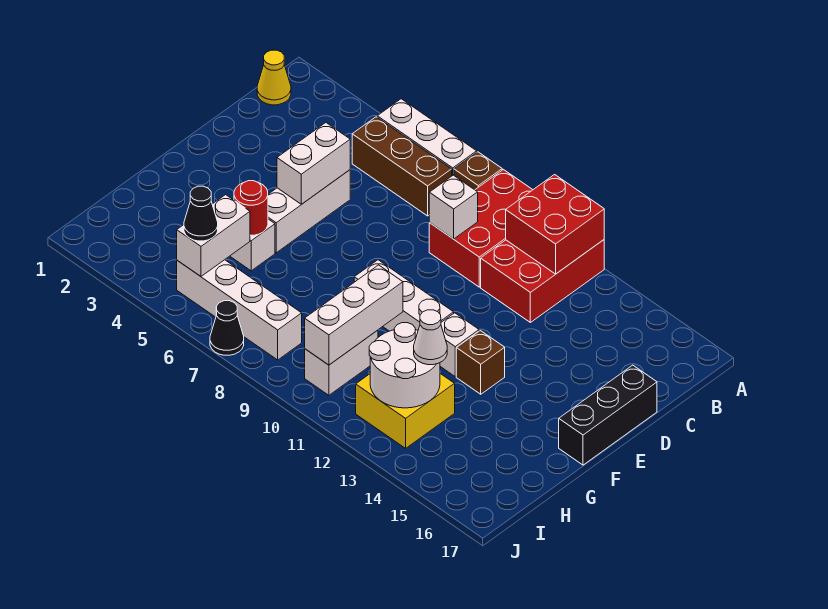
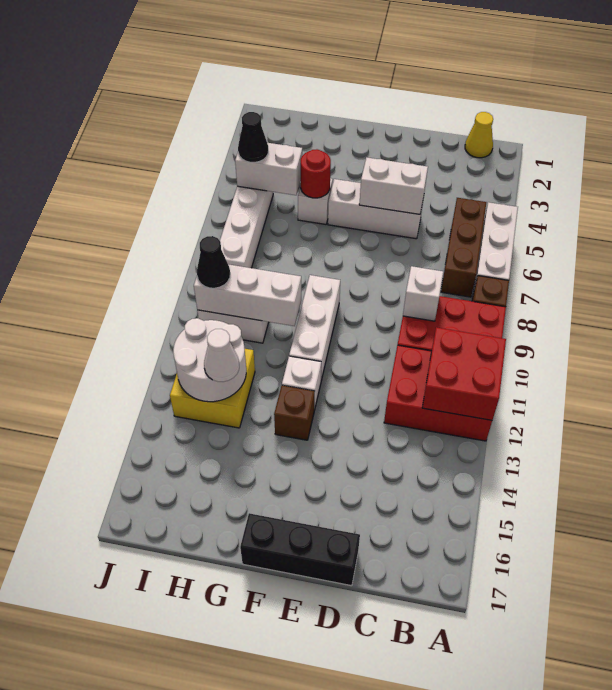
black cone J7 level 1 -> black cone I10 level 3

